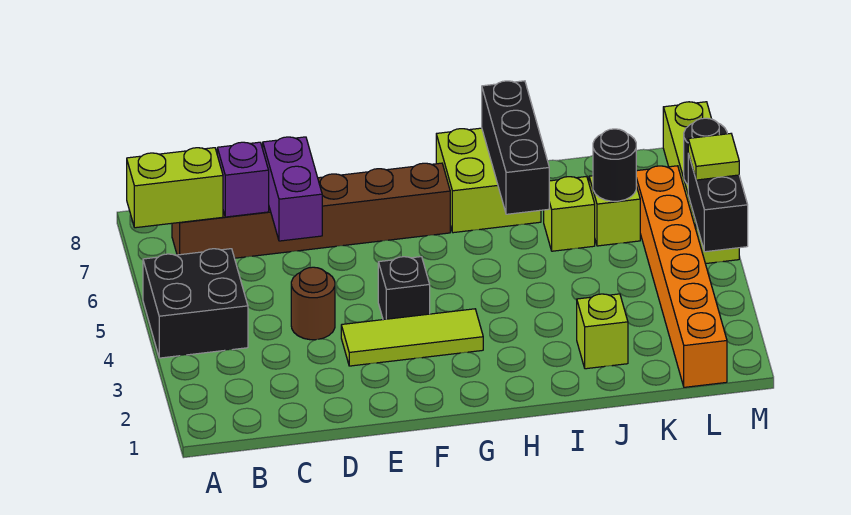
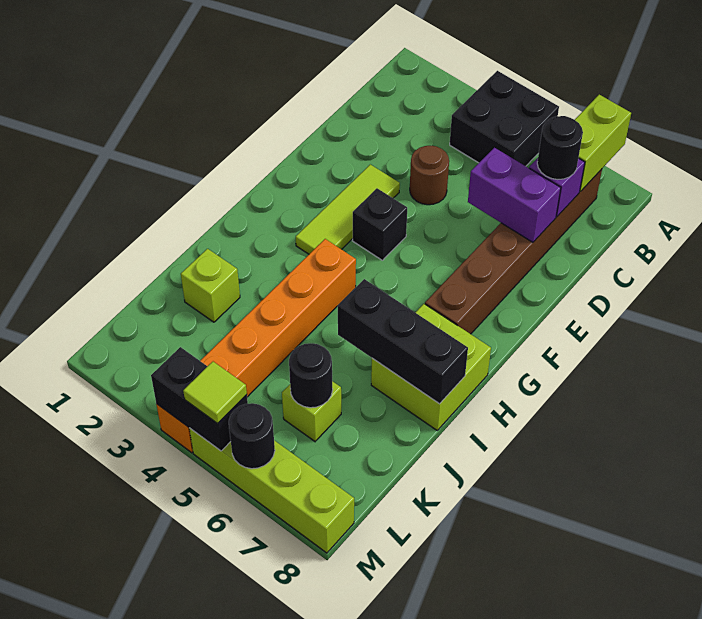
none -> black round brick C7 level 3
lime brick J6 level 1 -> none
orange brick L1:L6 level 1 -> orange brick H4:M4 level 1

